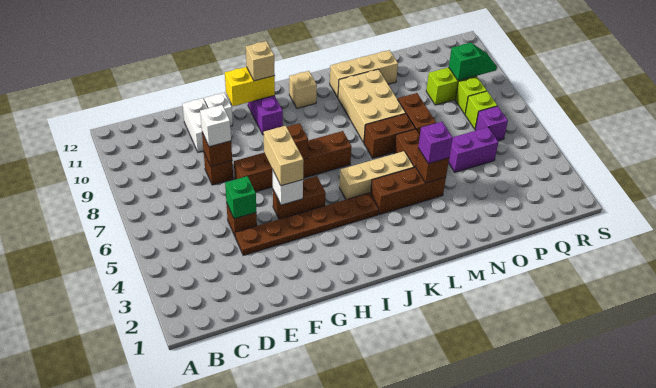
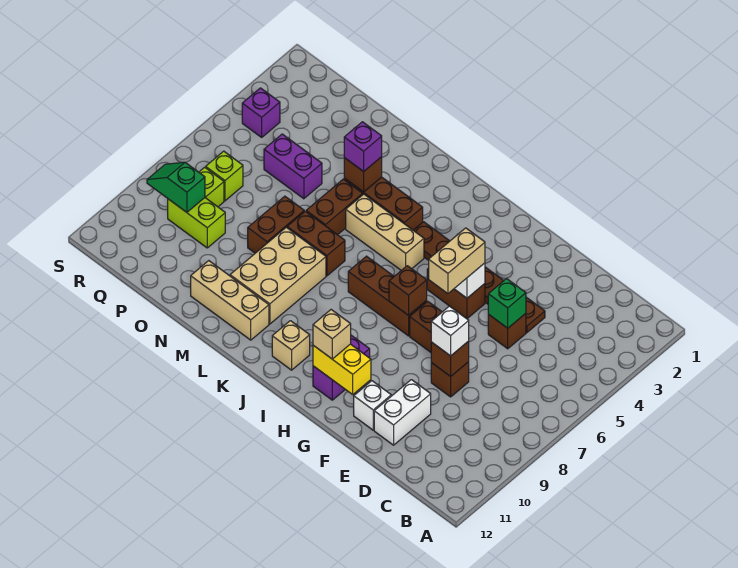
purple brick Q6 level 1 -> purple brick R4 level 1

